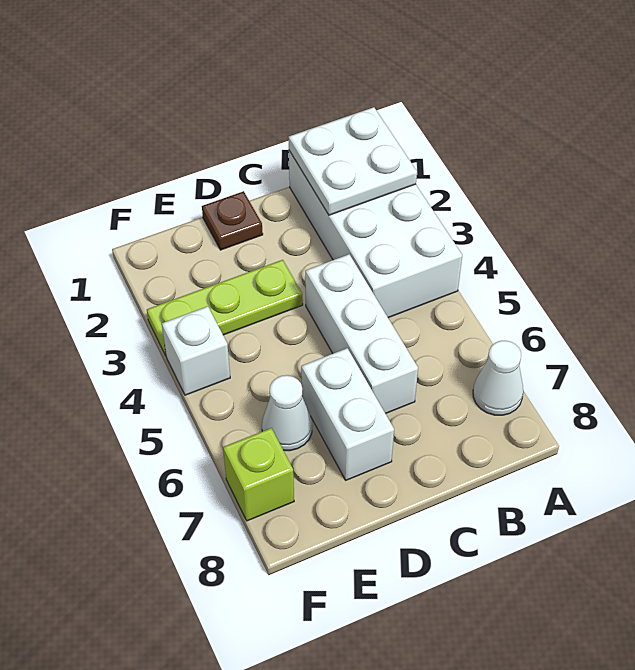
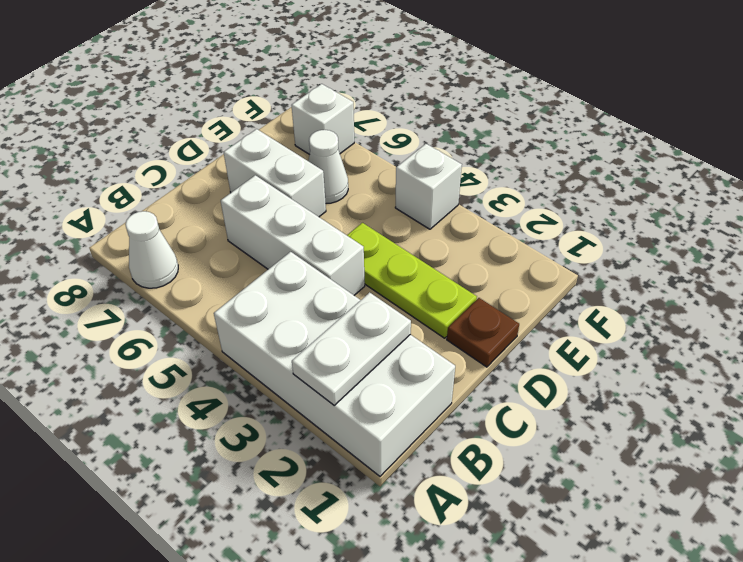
white plate A1:B2 level 2 -> white plate A2:B2 level 2
lime plate D3:F3 level 1 -> lime plate D2:D4 level 1
lime brick F7 level 1 -> white brick F7 level 1

